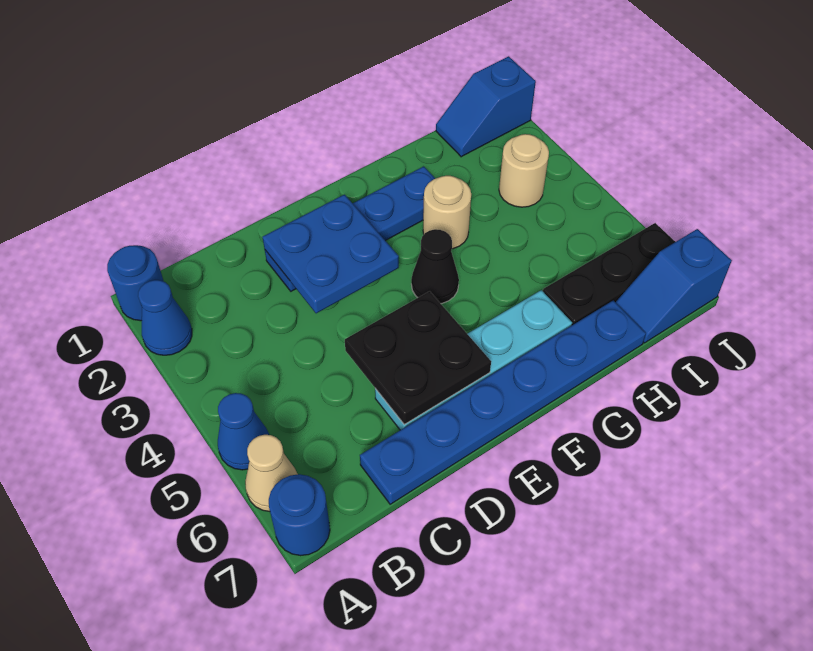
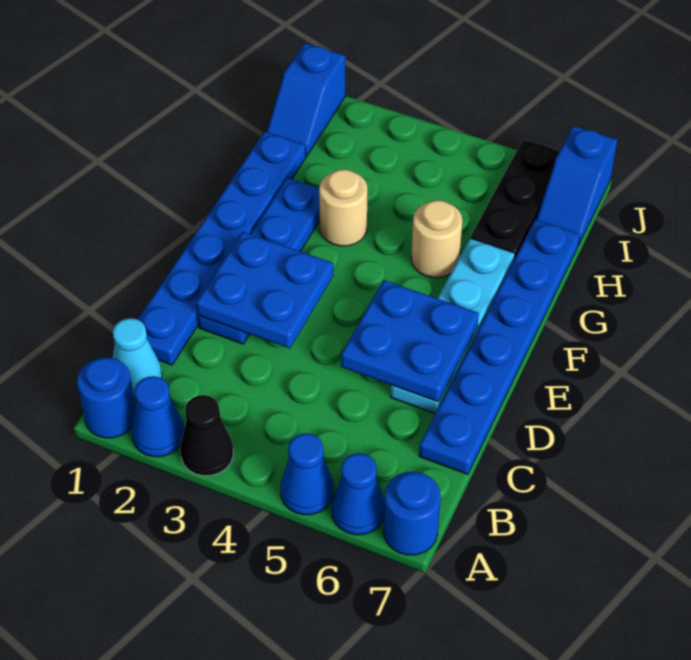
tan cone A6 level 1 -> blue cone A6 level 1
none -> cyan cone B1 level 1
none -> blue plate C1:H1 level 1
black plate D5:E6 level 2 -> blue plate D5:E6 level 2
black cone F4 level 1 -> black cone A3 level 1
tan round brick I3 level 1 -> tan round brick G5 level 1

